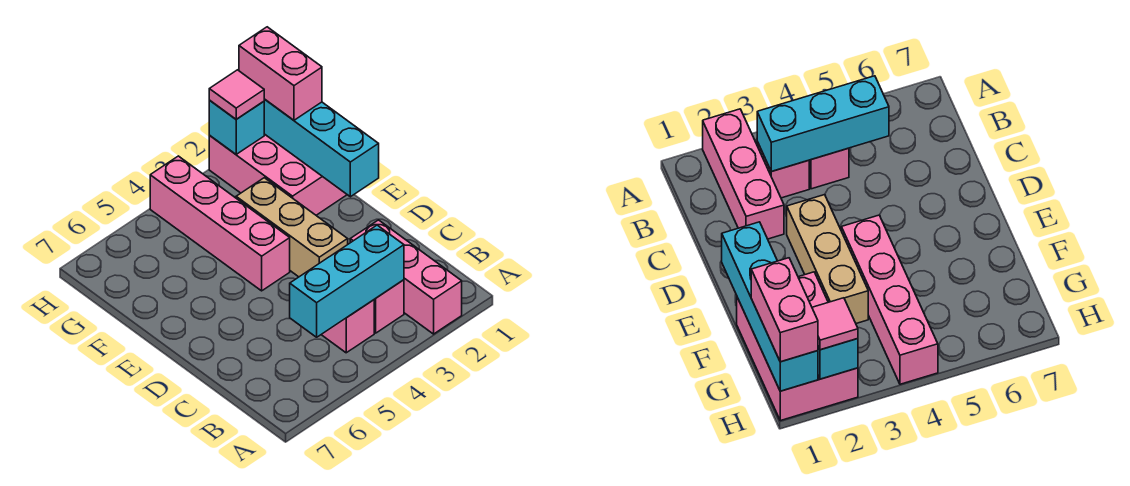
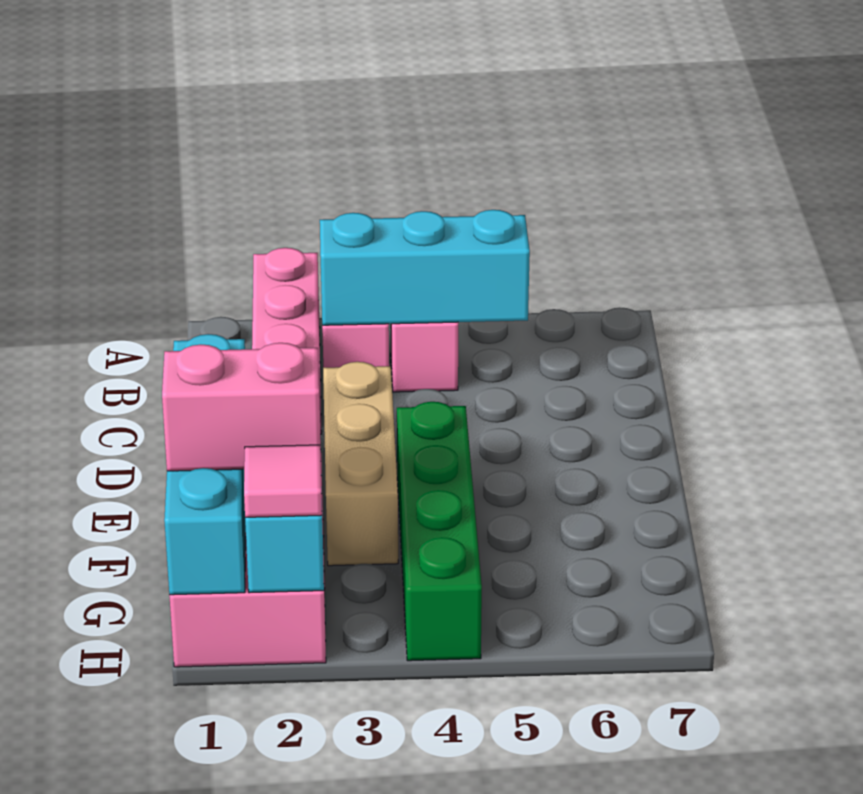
pink brick E4:H4 level 1 -> green brick E4:H4 level 1
pink brick G1:H1 level 3 -> pink brick G1:G2 level 3

